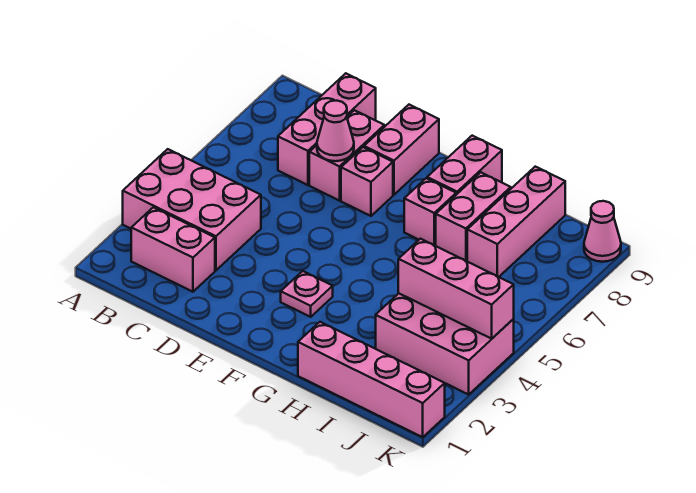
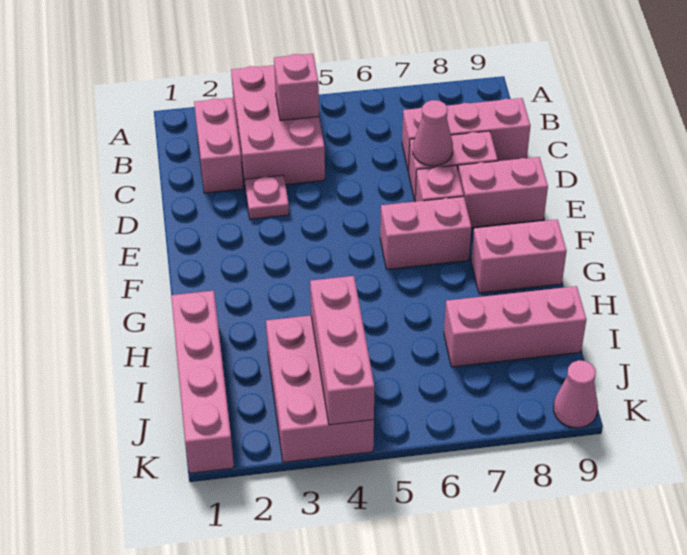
pink plate F3 level 1 -> pink plate D3 level 1
pink brick G7 level 1 -> pink brick B4 level 2
pink brick H7:H8 level 1 -> pink brick F6:F7 level 1

